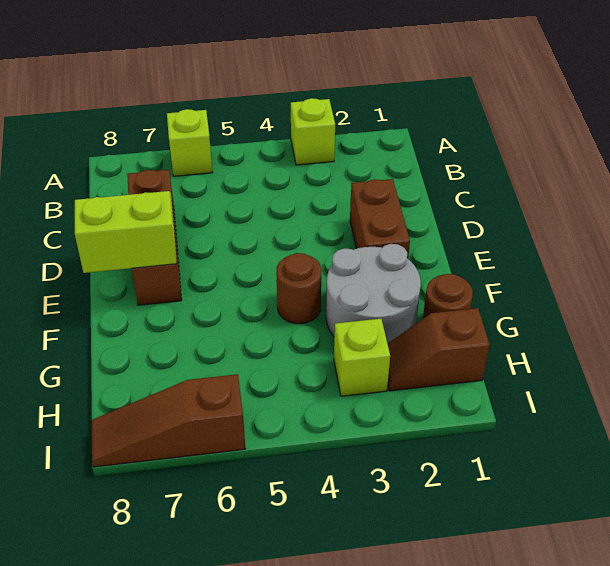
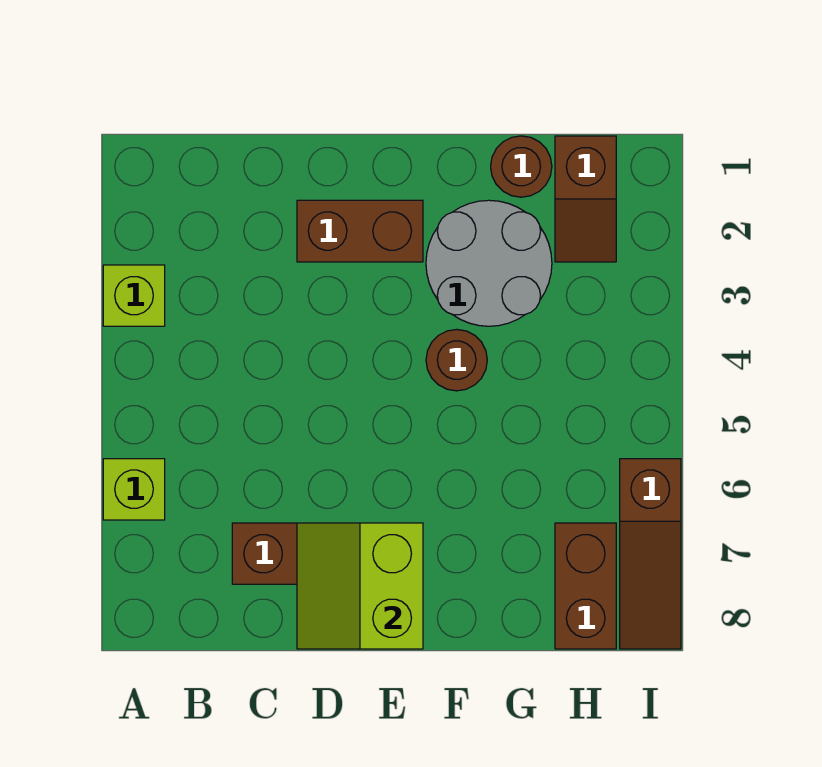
lime brick H3 level 1 -> none
none -> brown brick H7:H8 level 1

